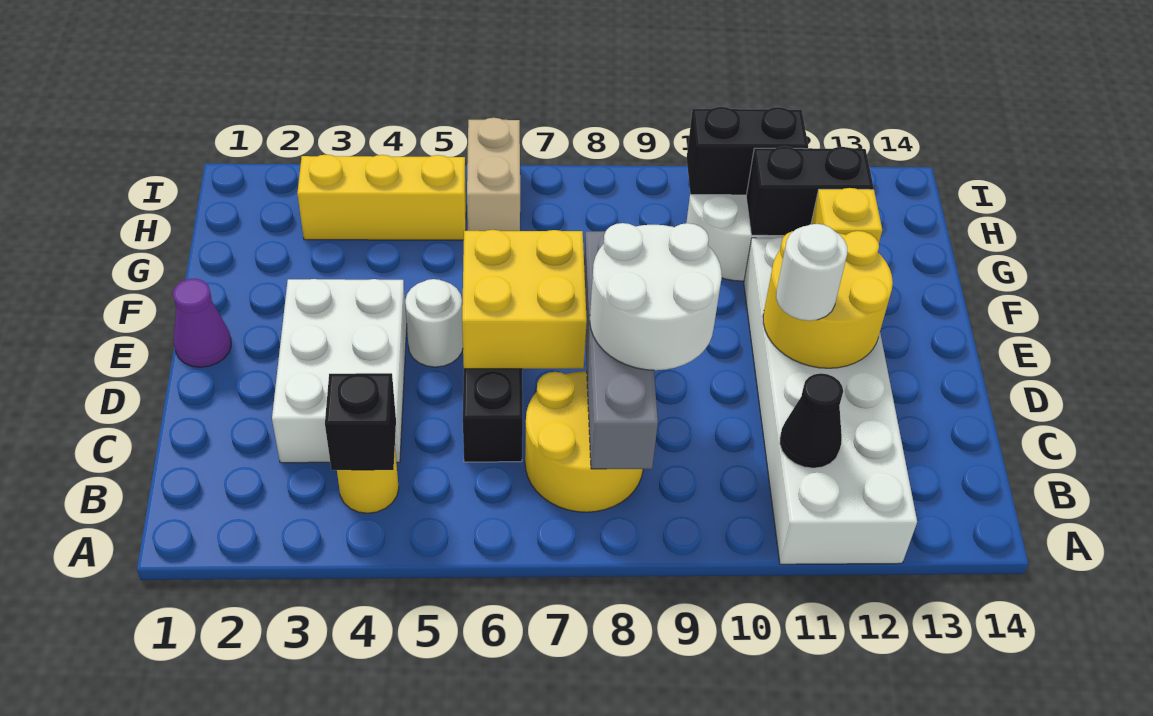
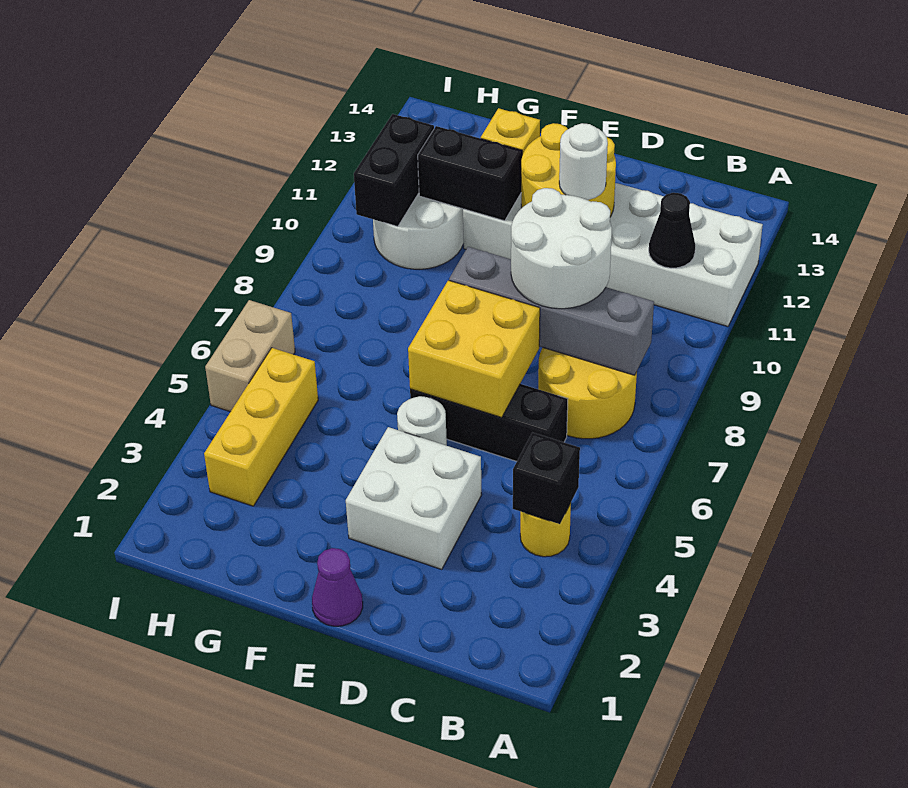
white brick C3:E4 level 1 -> white brick D3:E4 level 1
black brick G11:G12 level 2 -> black brick F11:G11 level 2
tan brick H6:I6 level 1 -> tan brick I5:I6 level 1

